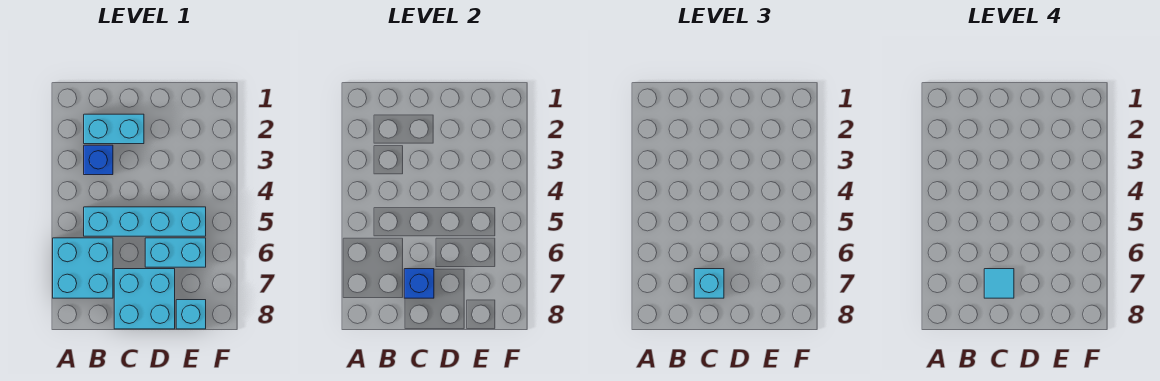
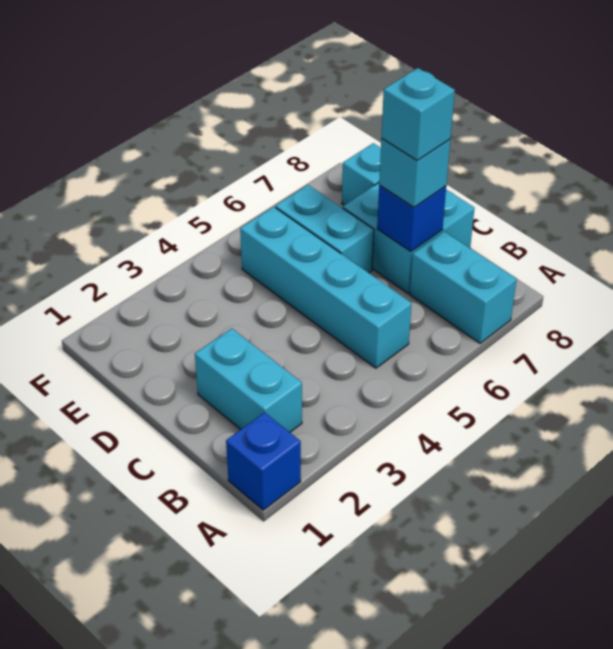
cyan brick A6:B7 level 1 -> cyan brick A7:B7 level 1
blue brick B3 level 1 -> blue brick A1 level 1
cyan tile C7 level 4 -> cyan brick C7 level 4

